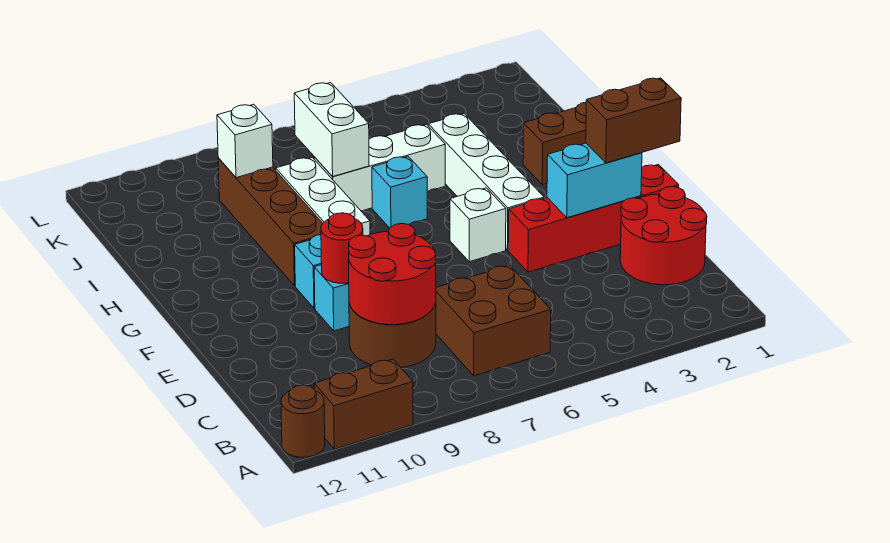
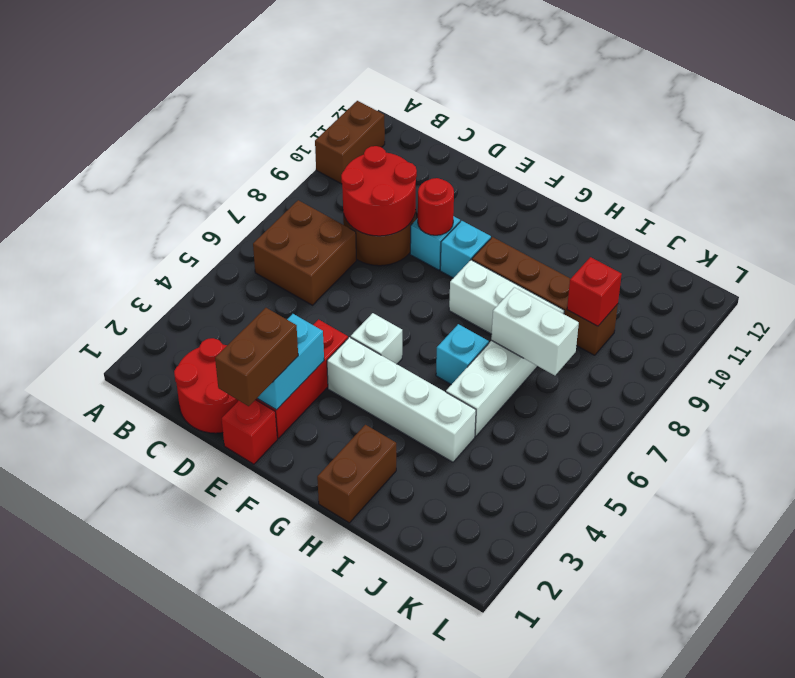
brown round brick A12 level 1 -> none
white brick J9 level 2 -> red brick J9 level 2

